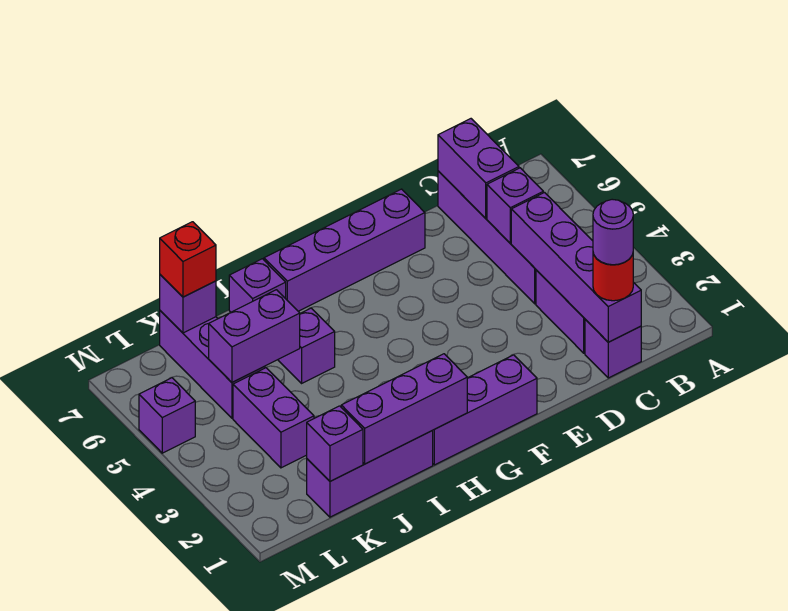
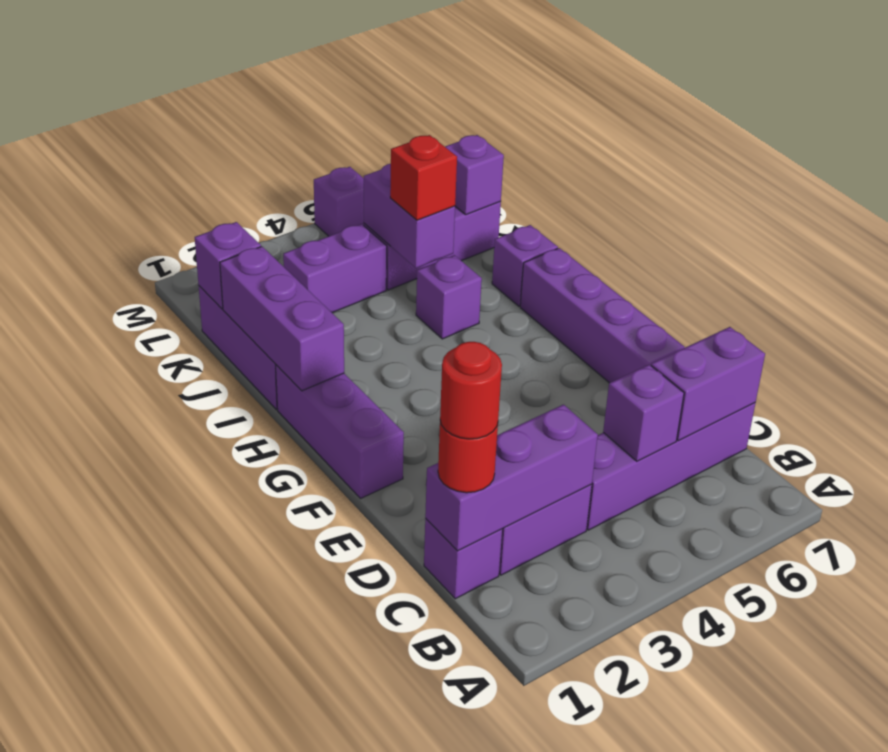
purple brick C1:C4 level 2 -> purple brick C1:C3 level 2
purple round brick C1 level 4 -> red round brick C1 level 4
red brick K7 level 3 -> red brick J5 level 3

